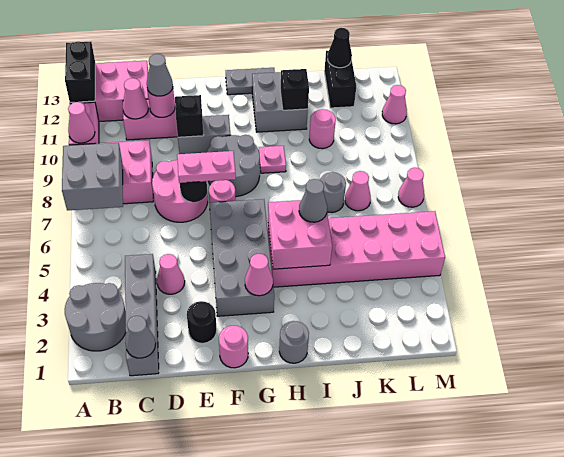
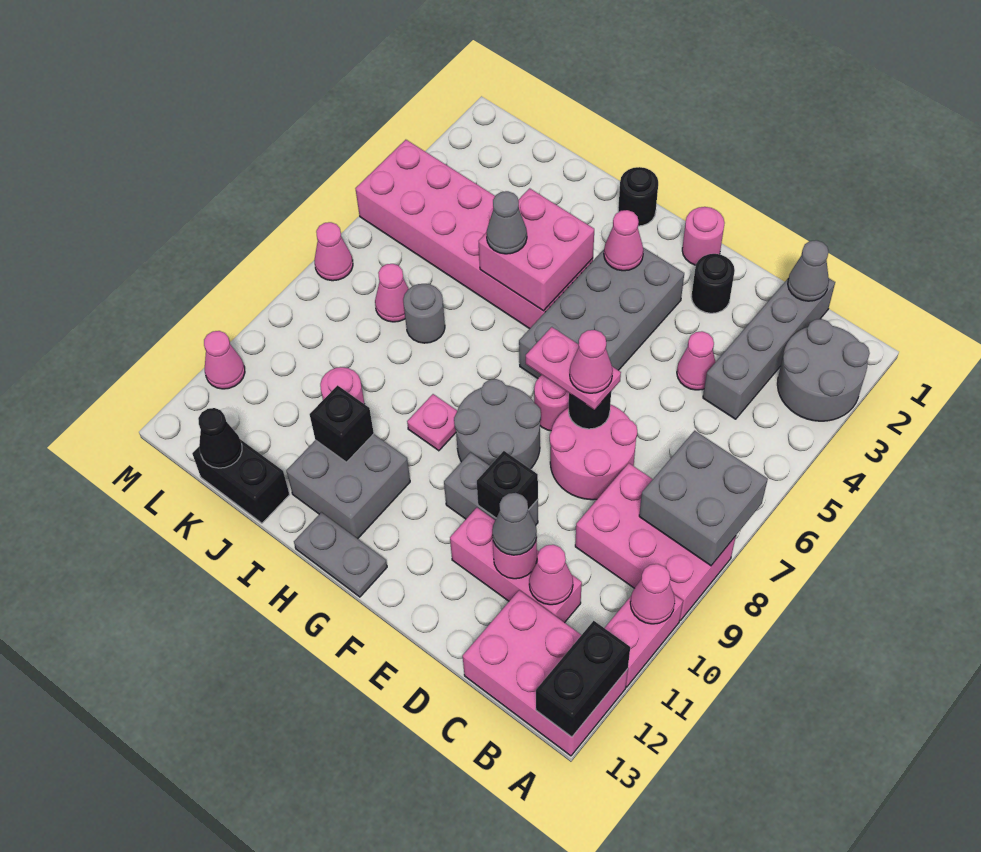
none -> pink cone E7 level 4
grey round brick H1 level 1 -> black round brick H1 level 1
black brick K12:K13 level 1 -> black brick J13:K13 level 1

